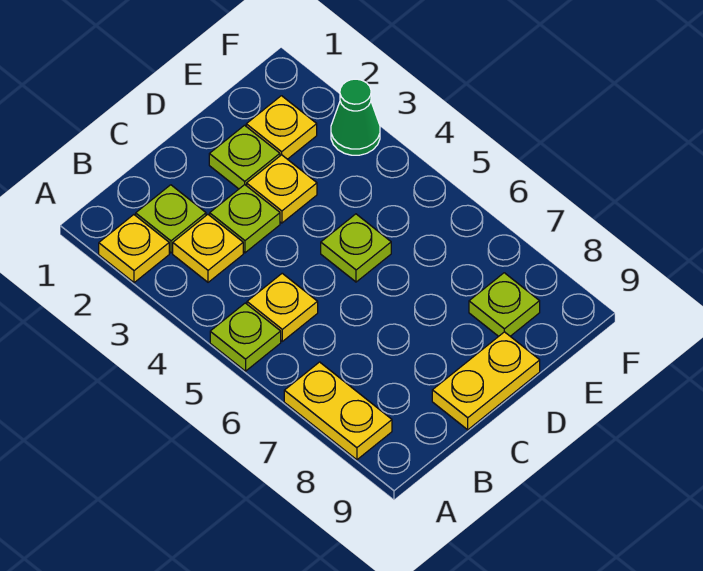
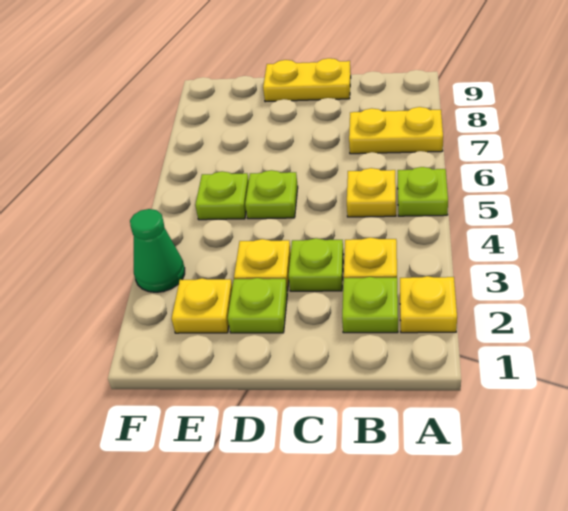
yellow plate A7:A8 level 1 -> yellow plate A7:B7 level 1
lime plate E8 level 1 -> lime plate E5 level 1

